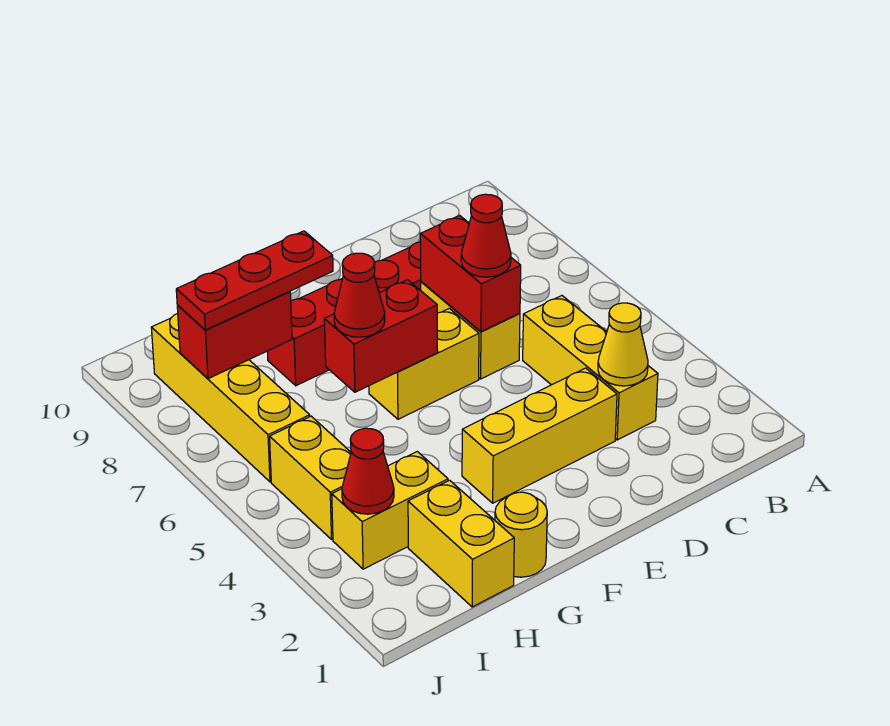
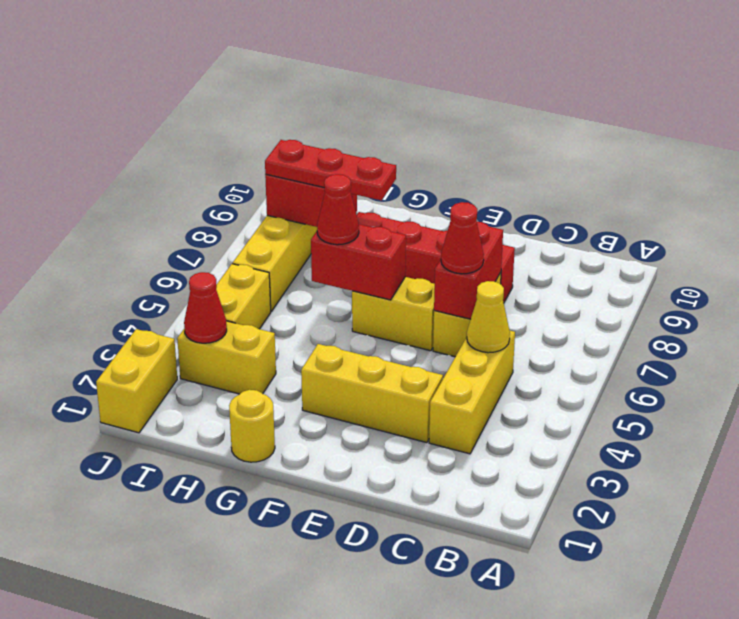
yellow cone C3 level 2 -> yellow cone C5 level 2
yellow brick H1:H2 level 1 -> yellow brick J1:J2 level 1

